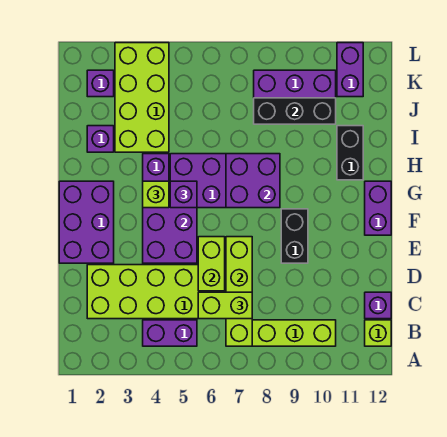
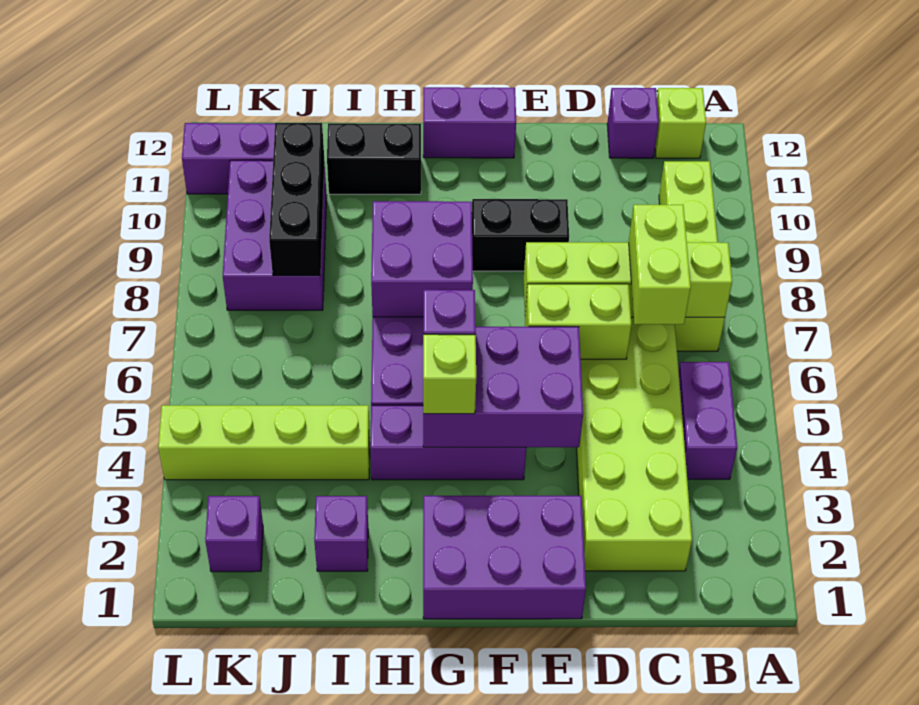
lime brick I3:L4 level 1 -> lime brick I4:L4 level 1

